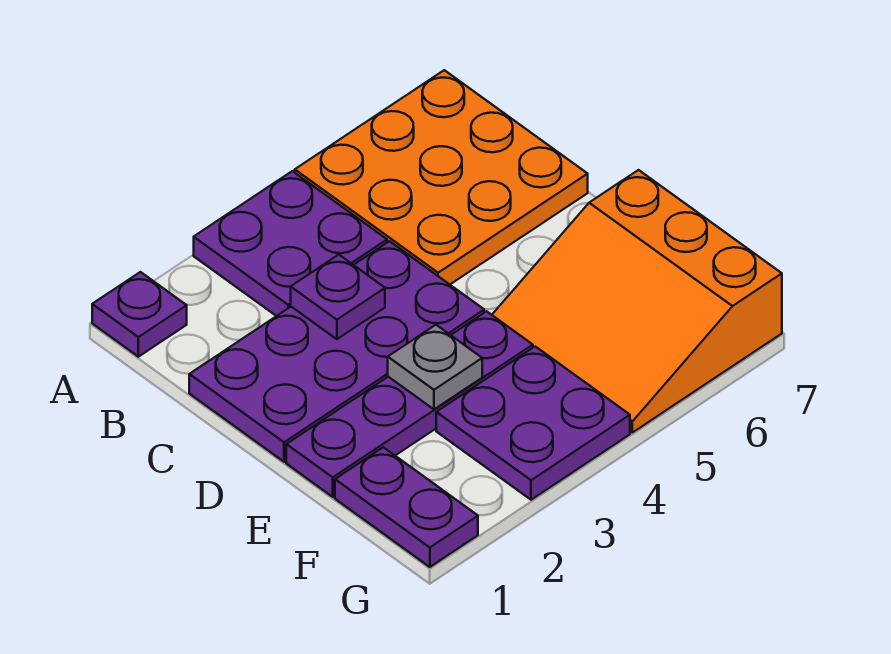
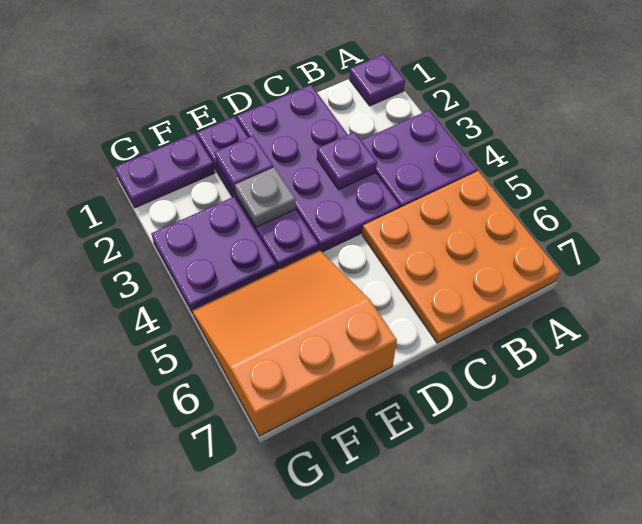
none -> purple plate E2 level 2

